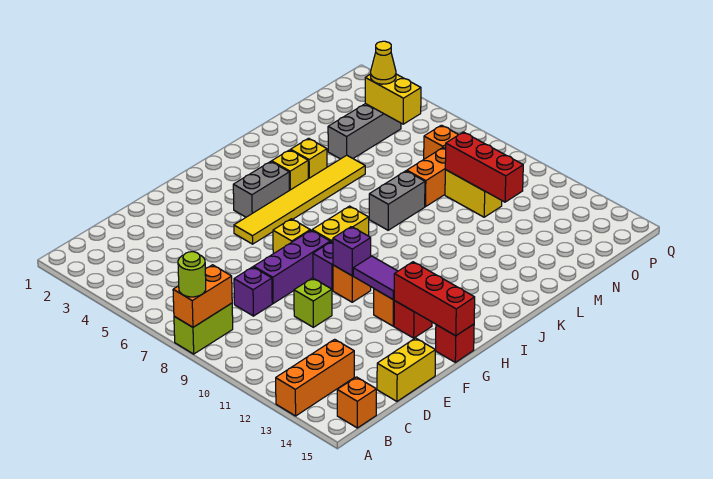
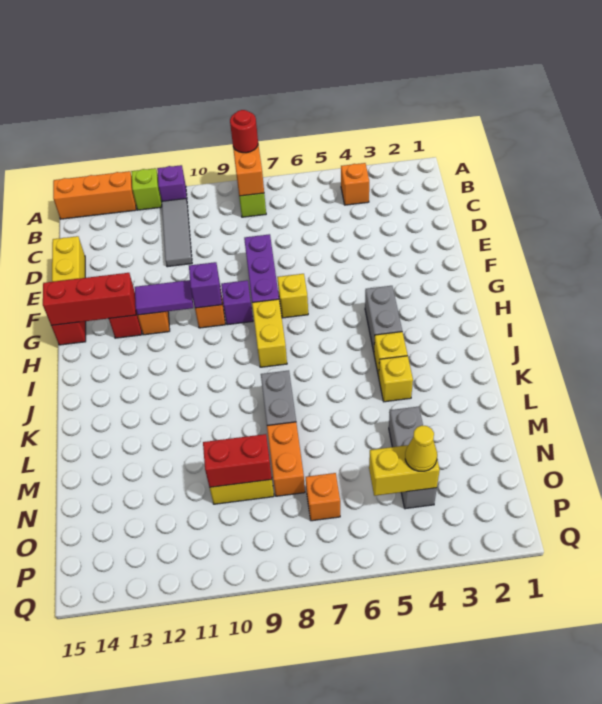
lime round brick A8 level 3 -> red round brick A8 level 3
orange brick A13:C13 level 1 -> orange brick A13:A15 level 1
none -> grey tile B11:D11 level 1
orange brick B15 level 1 -> orange brick B4 level 1
purple brick D8 level 1 -> purple brick A11 level 1
lime brick E10 level 1 -> lime brick A12 level 1
yellow tile G5:L5 level 1 -> none
red brick N9:N11 level 2 -> red brick N9:N10 level 2

